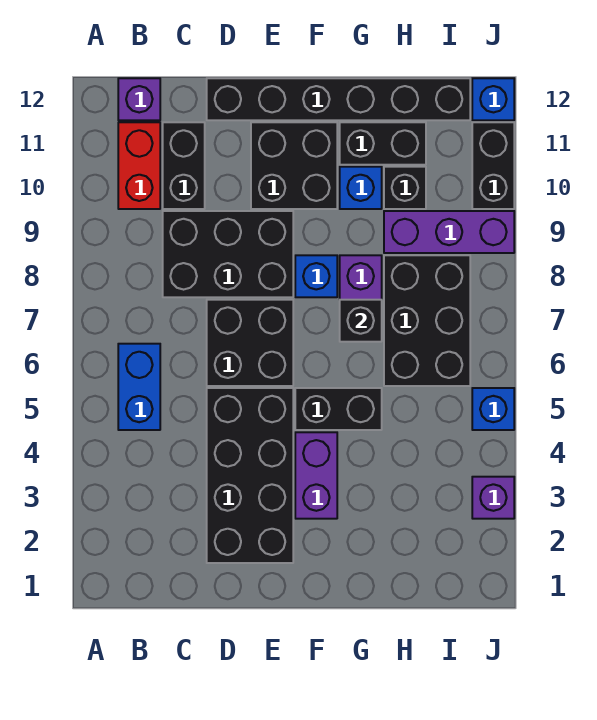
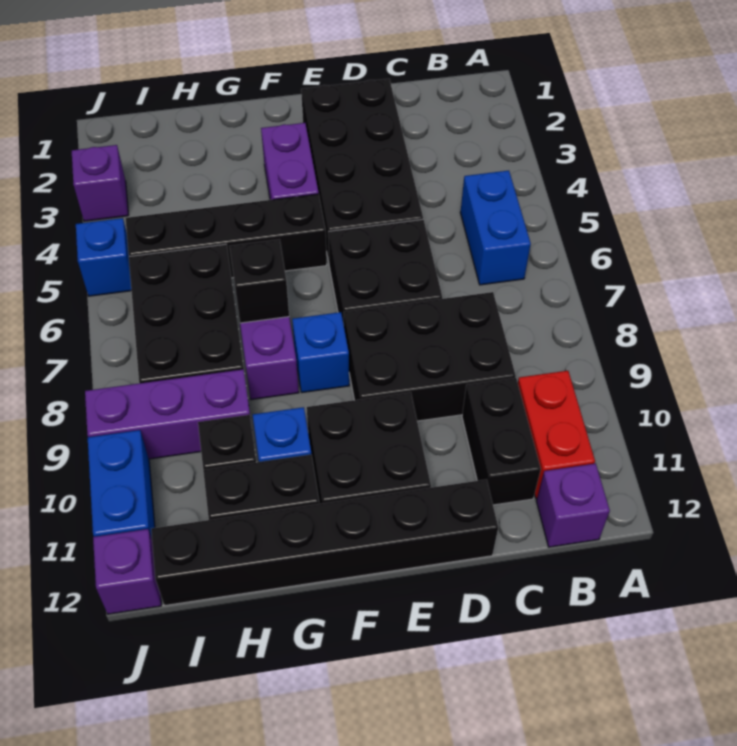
black brick F5:G5 level 1 -> black brick F5:I5 level 1
black brick J10:J11 level 1 -> blue brick J10:J11 level 1
blue brick J12 level 1 -> purple brick J12 level 1

